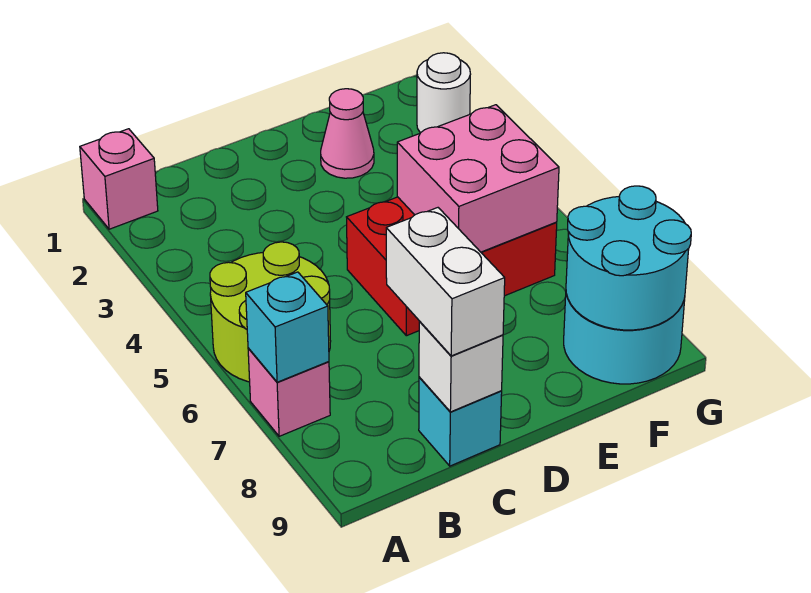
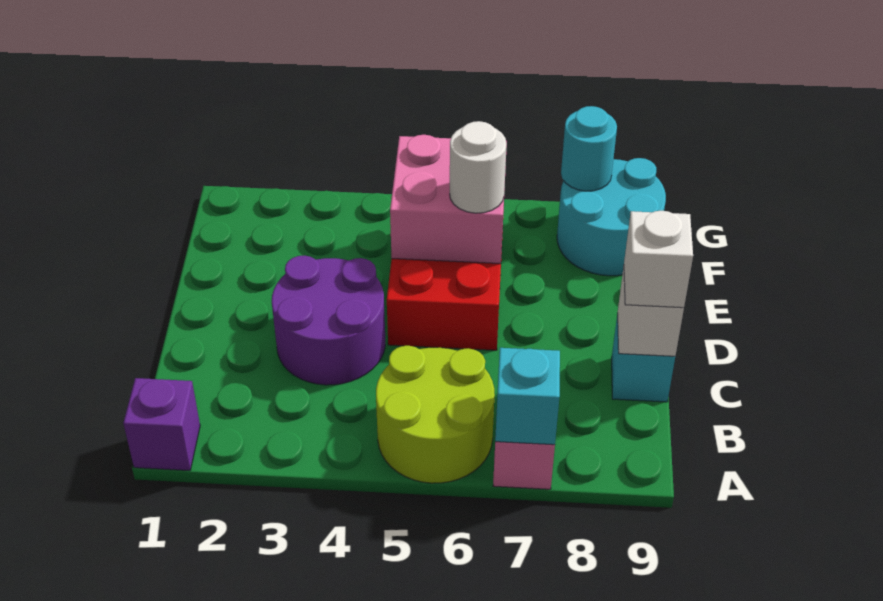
pink brick A1 level 1 -> purple brick A1 level 1
none -> purple round brick C3:D4 level 1
white brick C8:C9 level 3 -> white brick C9 level 3
pink cone E2 level 1 -> none
cyan round brick F8:G9 level 2 -> cyan round brick G8 level 2
white round brick G2 level 1 -> white round brick E6 level 3

